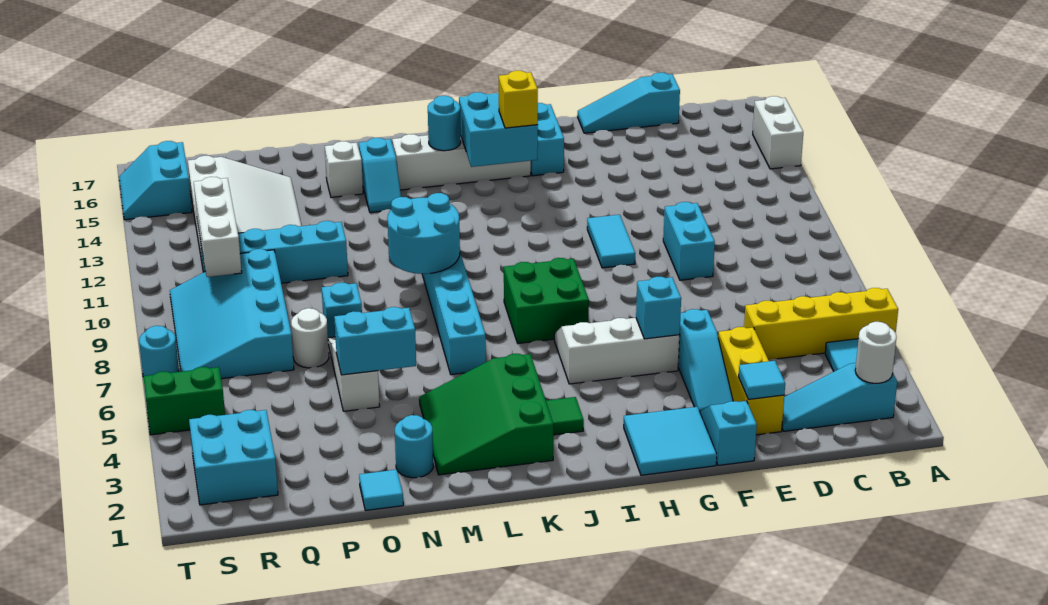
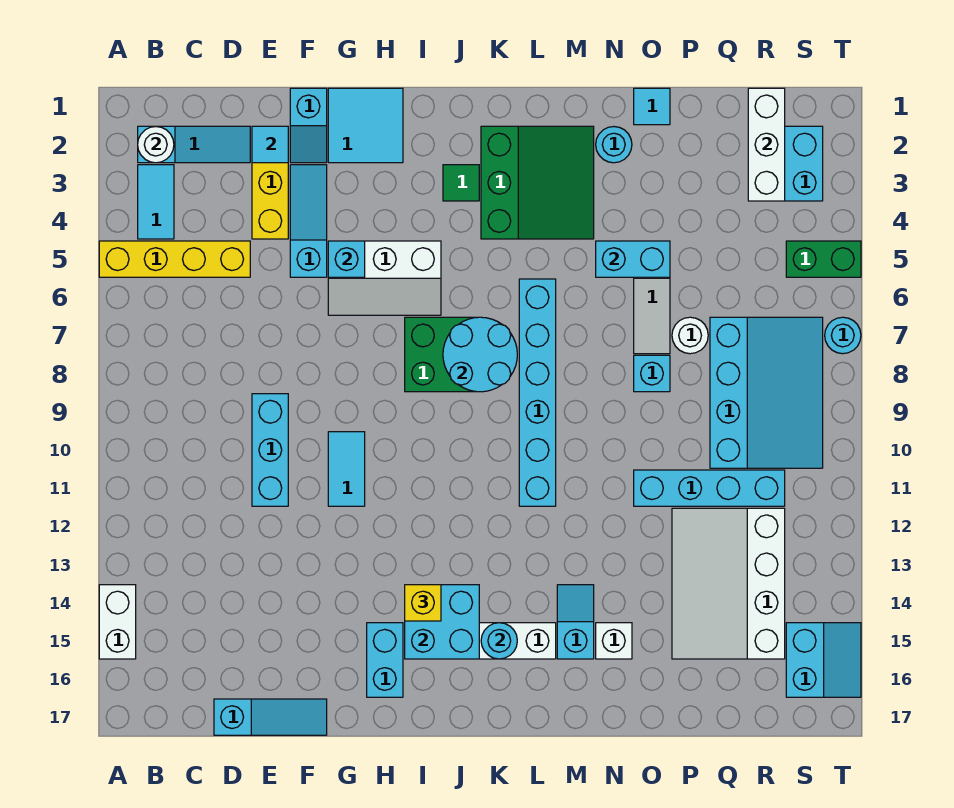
cyan brick E9:E10 level 1 -> cyan brick E9:E11 level 1
cyan round brick L9:M10 level 2 -> cyan round brick J7:K8 level 2
white brick R10:R12 level 2 -> white brick R1:R3 level 2

